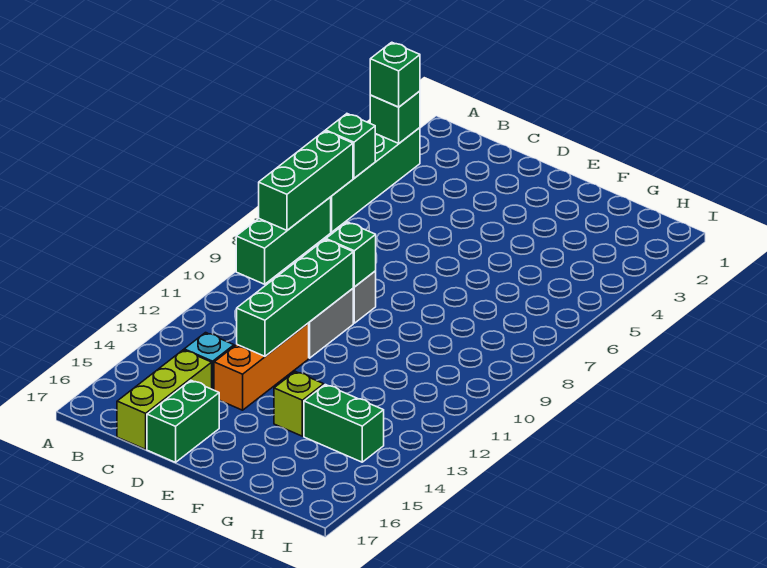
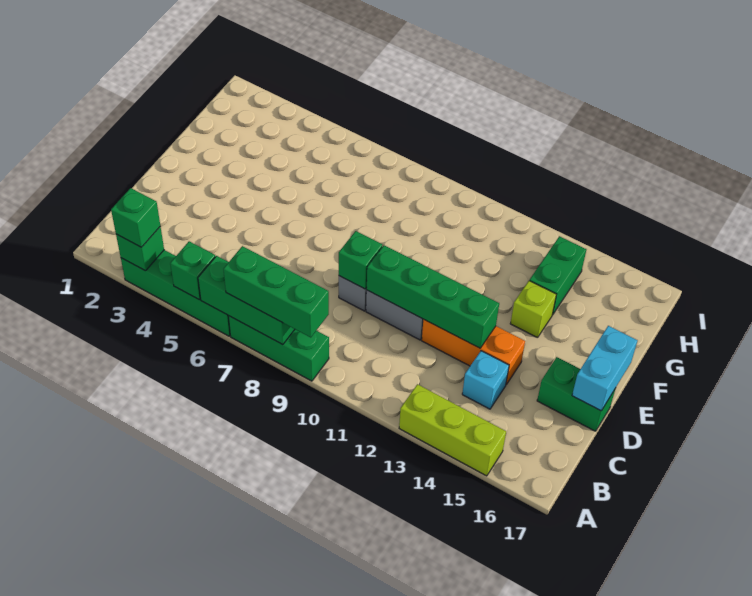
none -> green brick A7:A9 level 3
lime brick C15:C17 level 1 -> lime brick A13:A15 level 1
none -> cyan brick D17:E17 level 2

